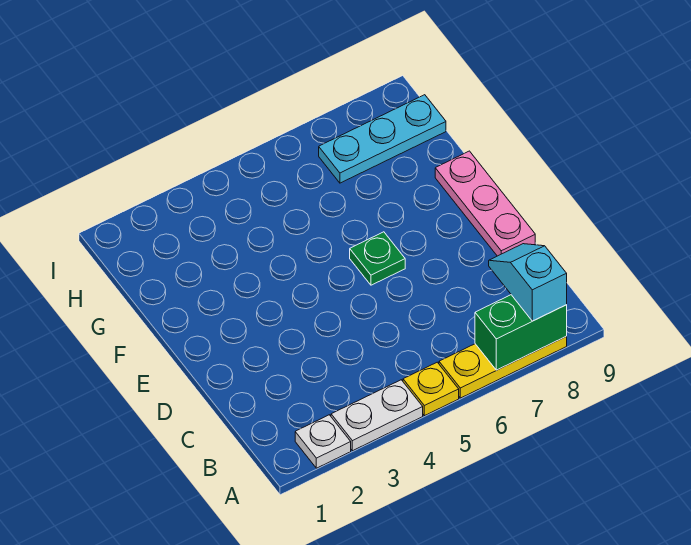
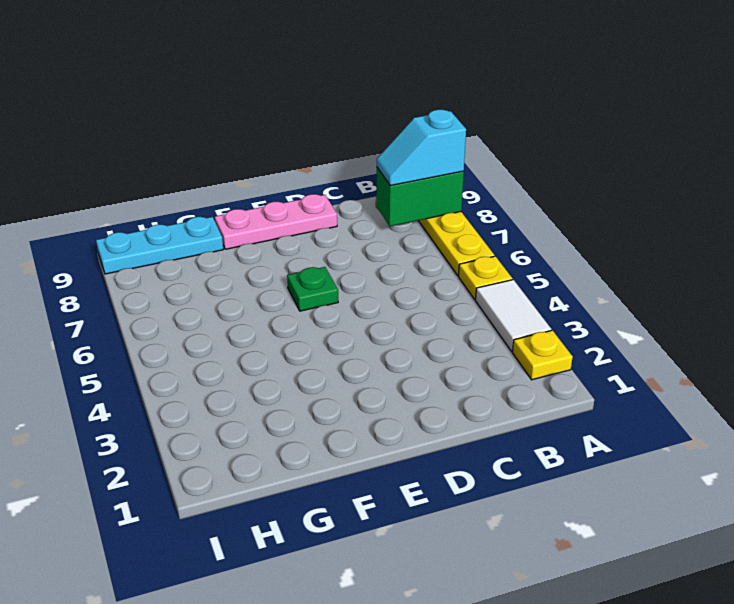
white plate A2 level 1 -> yellow plate A2 level 1
white plate A3:A4 level 1 -> white tile A3:A4 level 1
green brick A7:A8 level 2 -> green brick A8:B8 level 2
cyan plate H7:H9 level 1 -> cyan plate G9:I9 level 1

